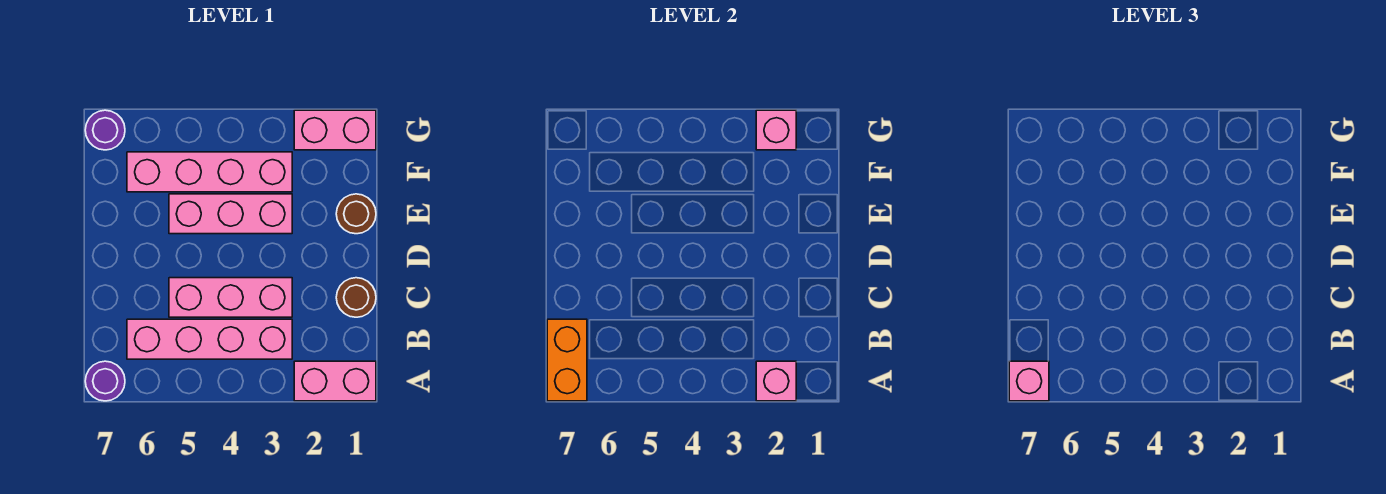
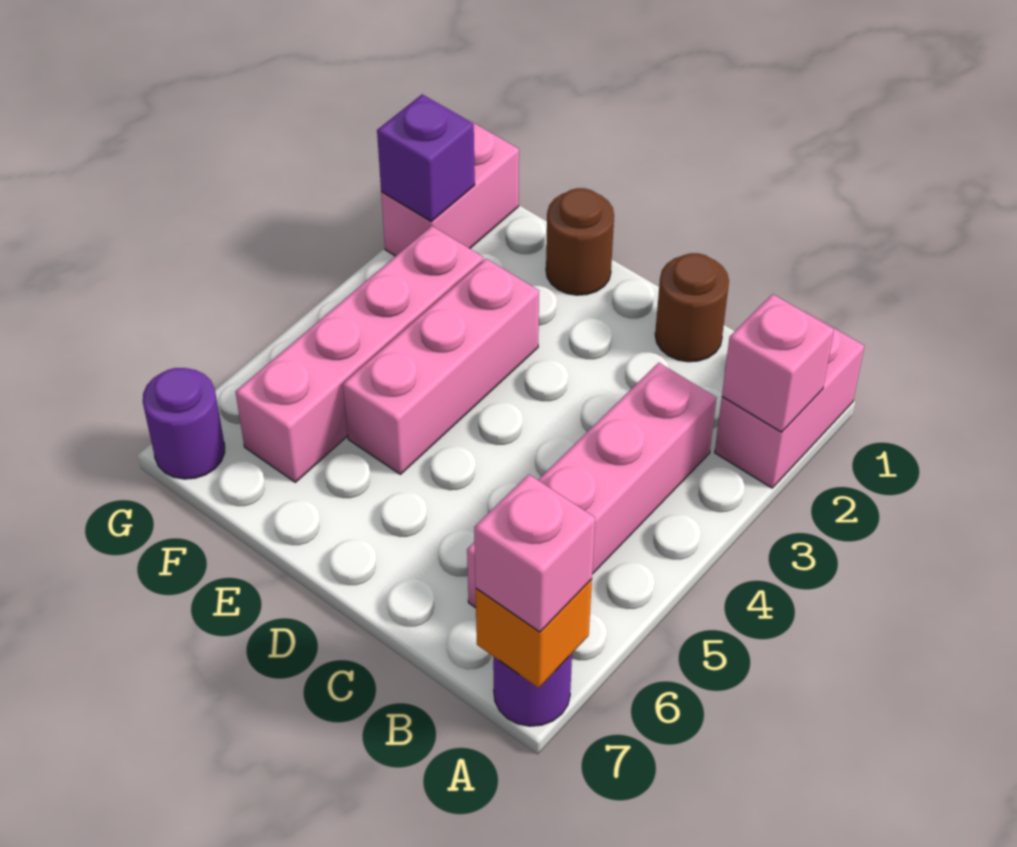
orange brick A7:B7 level 2 -> orange brick A7 level 2
pink brick C3:C5 level 1 -> none
pink brick G2 level 2 -> purple brick G2 level 2

